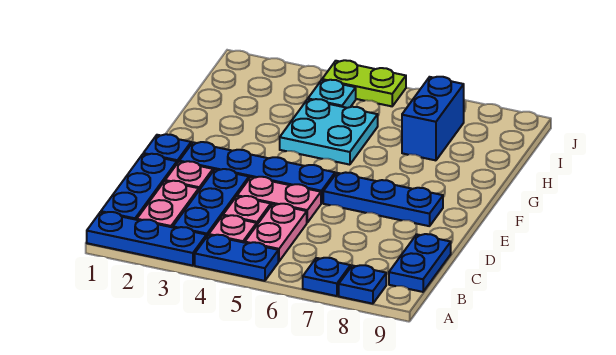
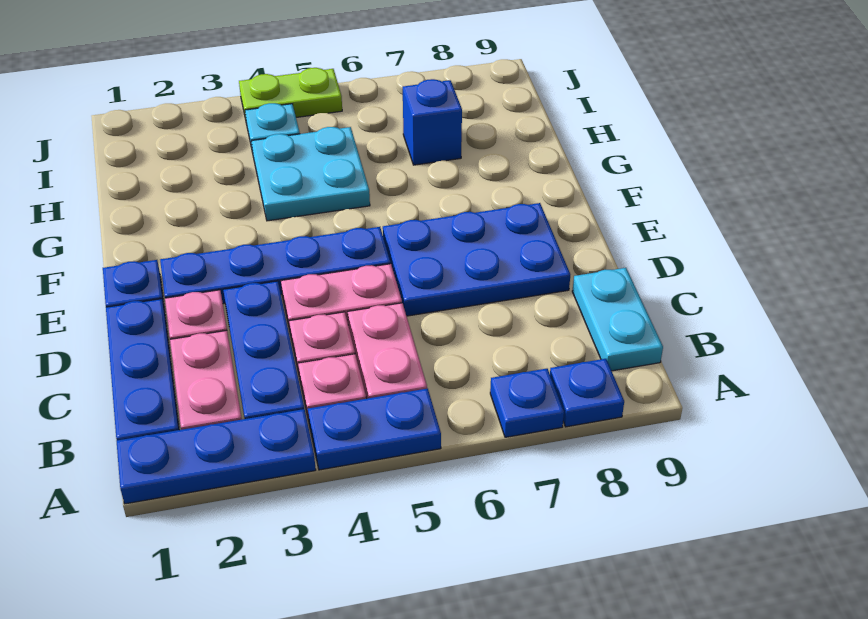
blue plate B9:C9 level 1 -> cyan plate B9:C9 level 1
blue plate E6:E8 level 1 -> blue plate D6:E8 level 1
blue brick H7:I7 level 1 -> blue brick H7 level 1

